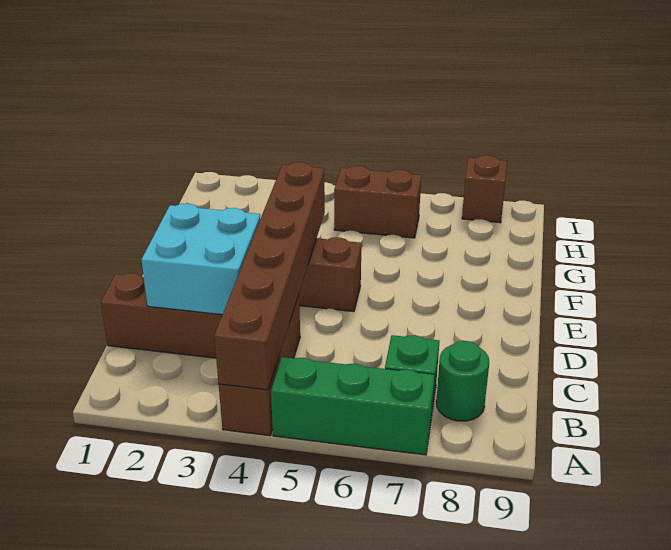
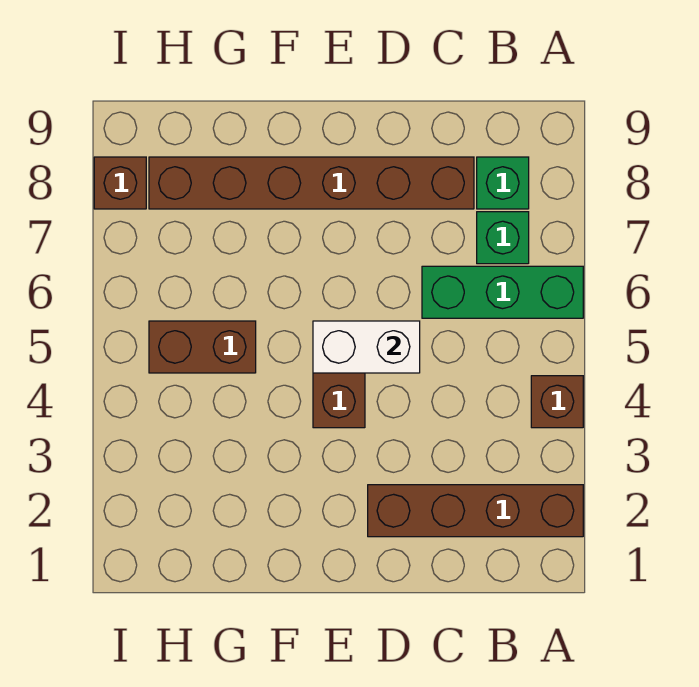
brown brick A4:F4 level 2 -> brown brick C8:H8 level 1
green brick A5:A7 level 1 -> green brick A6:C6 level 1
green round brick B8 level 1 -> green brick B8 level 1
brown brick C1:C4 level 1 -> brown brick A2:D2 level 1
cyan brick C2:D3 level 2 -> none
none -> white brick D5:E5 level 2
brown brick H5:H6 level 1 -> brown brick G5:H5 level 1

